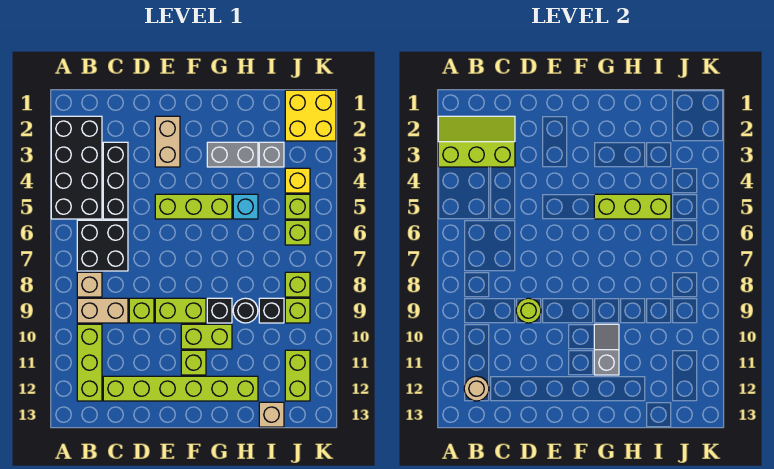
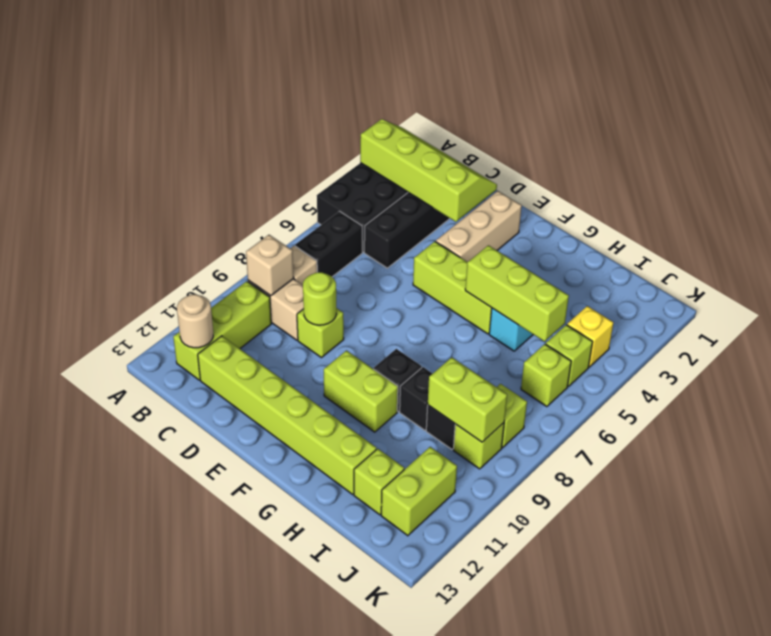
lime slope A2:C3 level 2 top 3 -> lime slope A2:D3 level 2 top 3
black brick B6:C7 level 1 -> black brick B6:B7 level 1
tan brick E2:E3 level 1 -> tan brick E2:E4 level 1
lime brick E9:F9 level 1 -> lime brick I9:J9 level 2
lime brick F11 level 1 -> lime brick I12 level 1
grey brick G3:H3 level 1 -> none
grey slope G10:G11 level 2 top 11 -> none
black round brick H9 level 1 -> black brick H9 level 1
grey brick I3 level 1 -> none
tan brick I13 level 1 -> tan brick B9 level 2
yellow brick J1:K2 level 1 -> none

